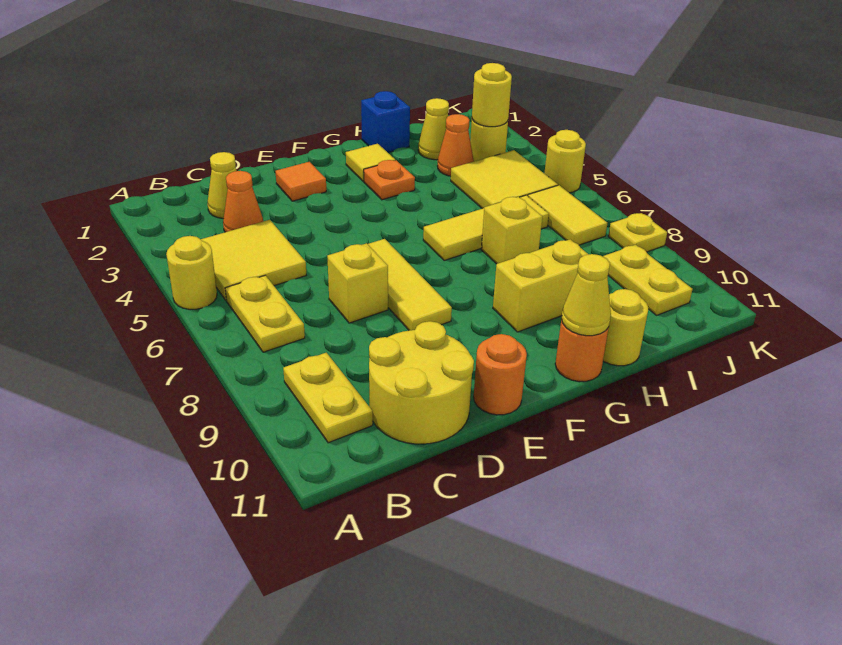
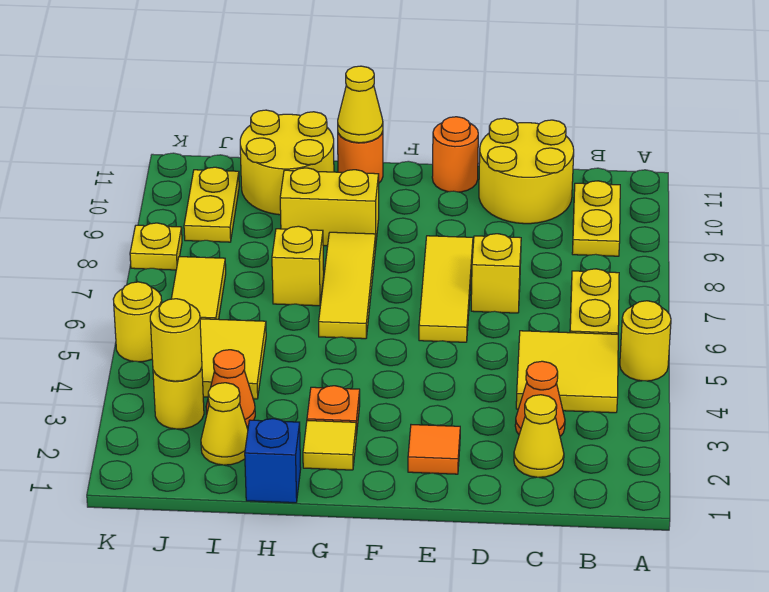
yellow tile G6:I6 level 1 -> yellow tile G6:G8 level 1
yellow round brick H11 level 1 -> yellow round brick H10:I11 level 1

